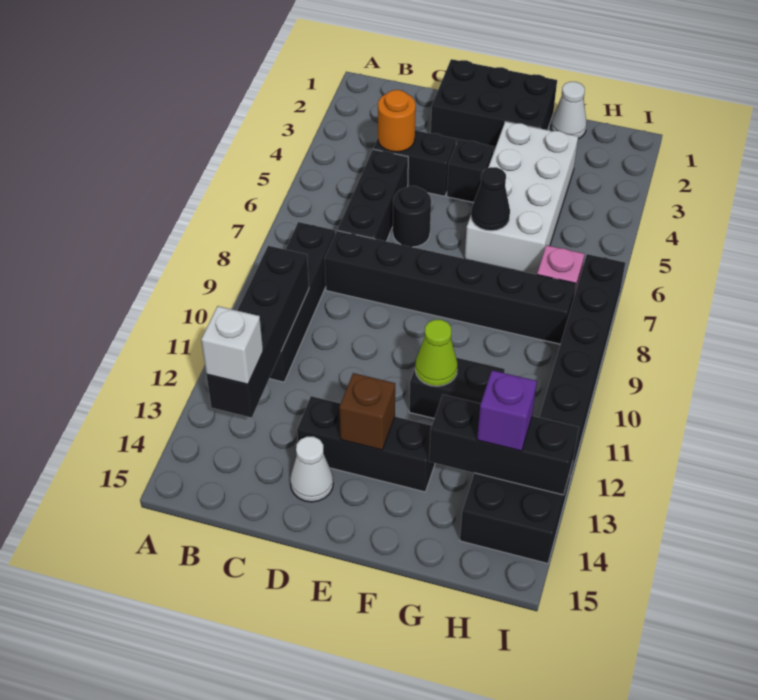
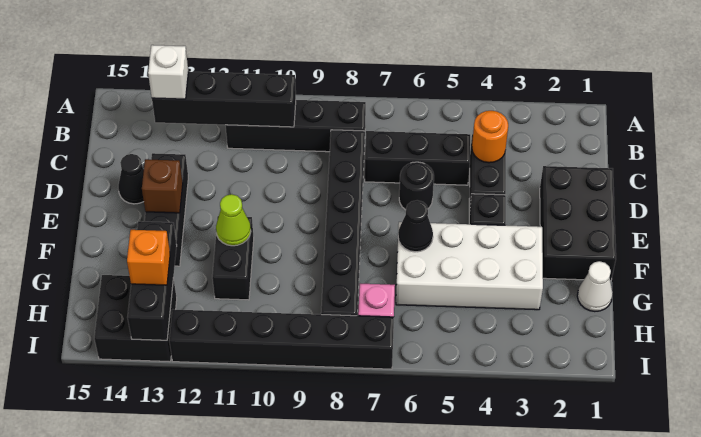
white cone D14 level 1 -> black cone D14 level 1
purple brick H13 level 3 -> orange brick H13 level 3

